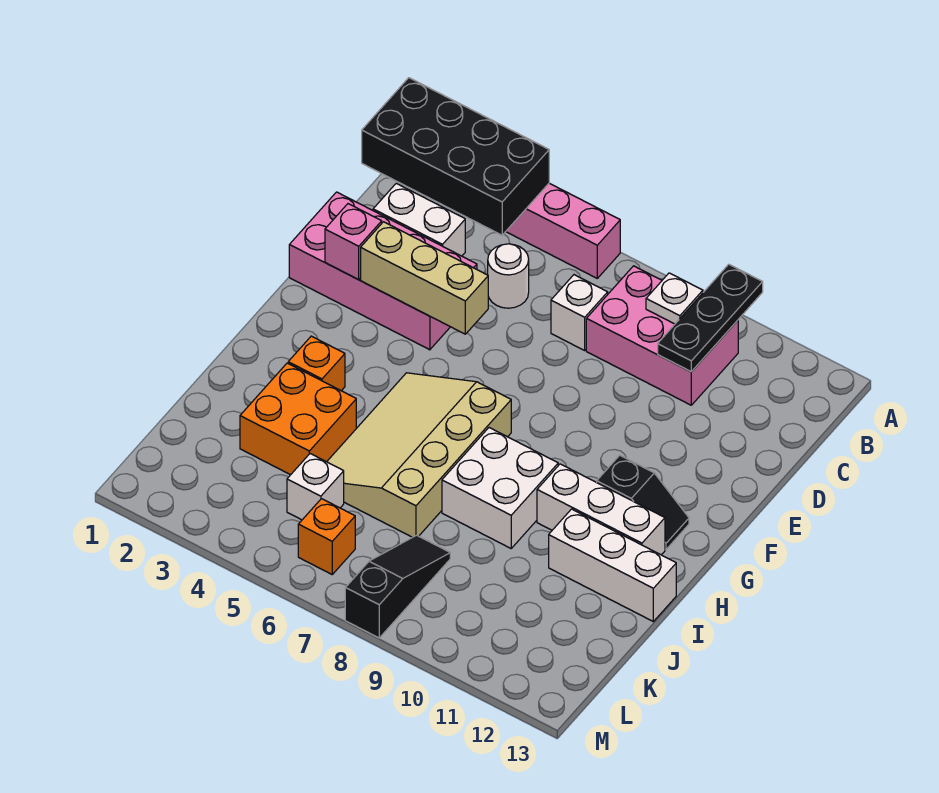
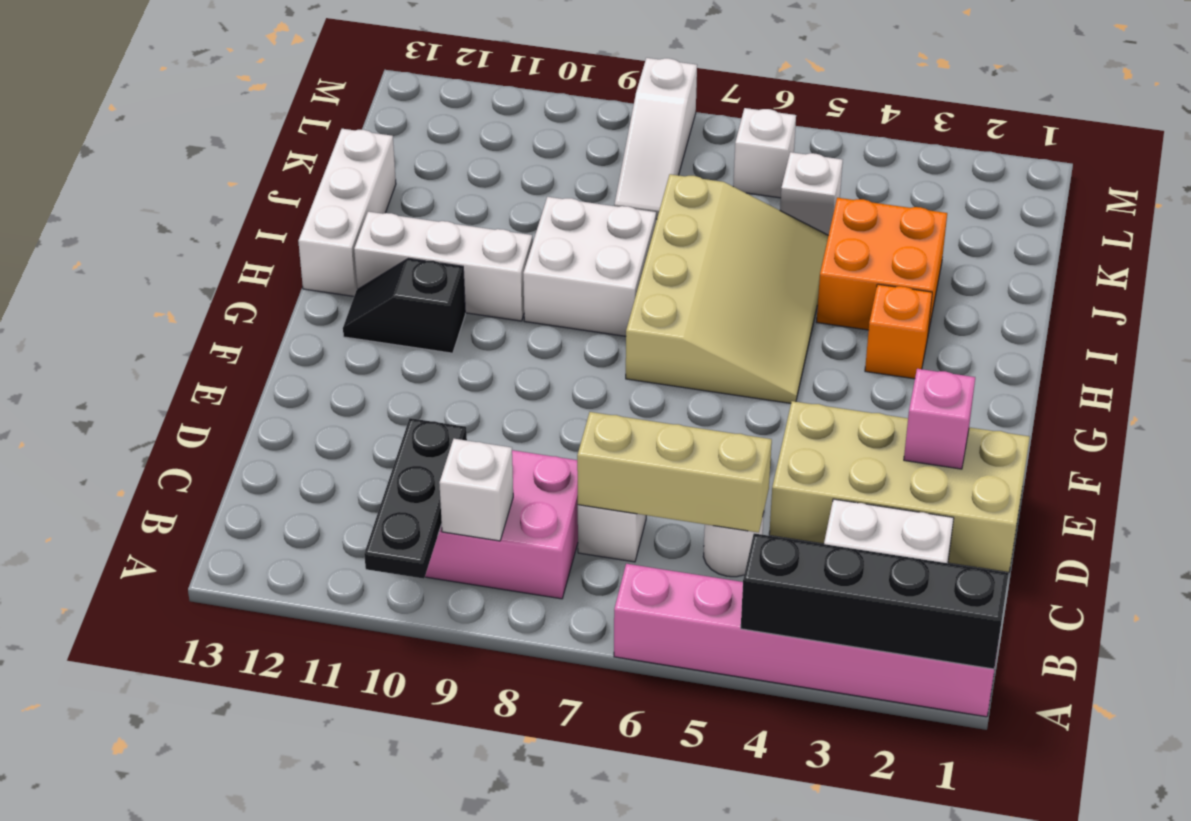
black brick A1:B4 level 2 -> black brick A1:A4 level 2
white plate B9 level 2 -> white brick B9 level 2
pink brick D1:E4 level 1 -> tan brick D1:E4 level 1
tan brick E3:E5 level 2 -> tan brick C5:C7 level 2
white brick I11:I13 level 1 -> white brick H13:J13 level 1
black slope K8:M8 level 1 top M -> white slope K8:M8 level 1 top M
orange brick L6 level 1 -> white brick L6 level 1

